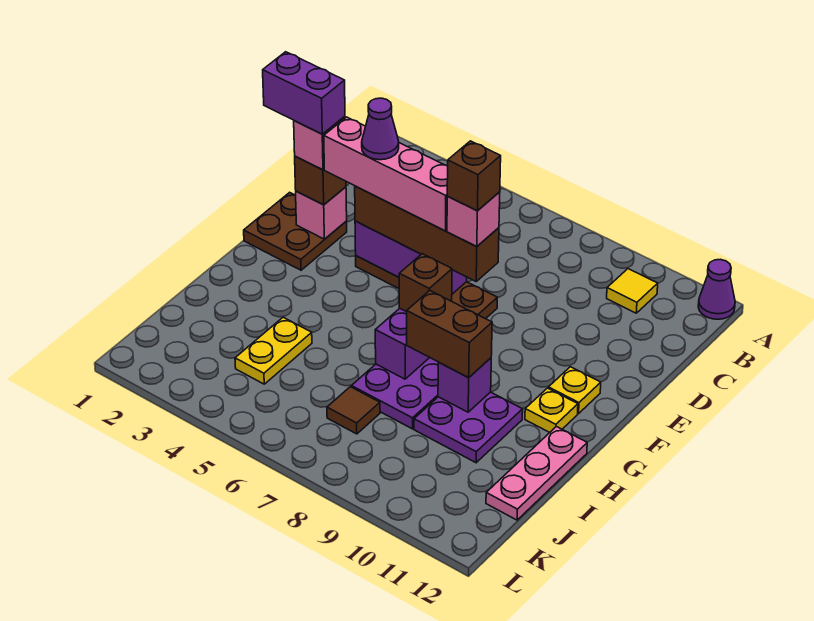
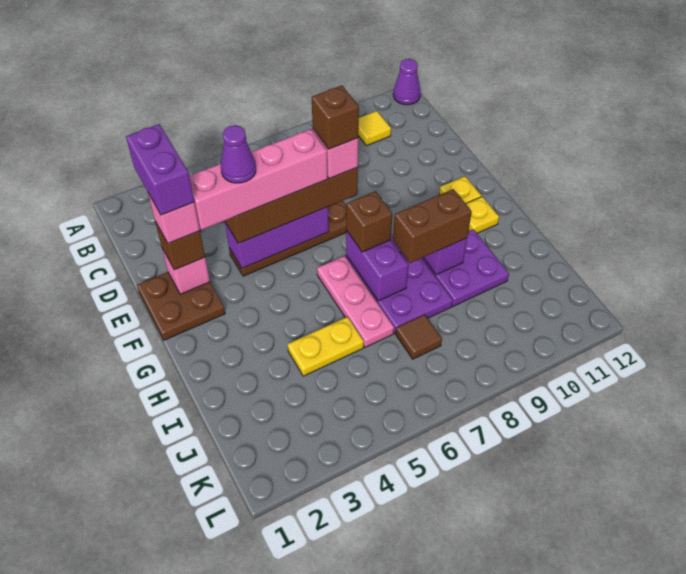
purple brick E1:E2 level 5 -> purple brick D2:E2 level 5
pink plate H12:J12 level 1 -> pink plate G6:I6 level 1
yellow plate I4:J4 level 1 -> yellow plate I4:I5 level 1

